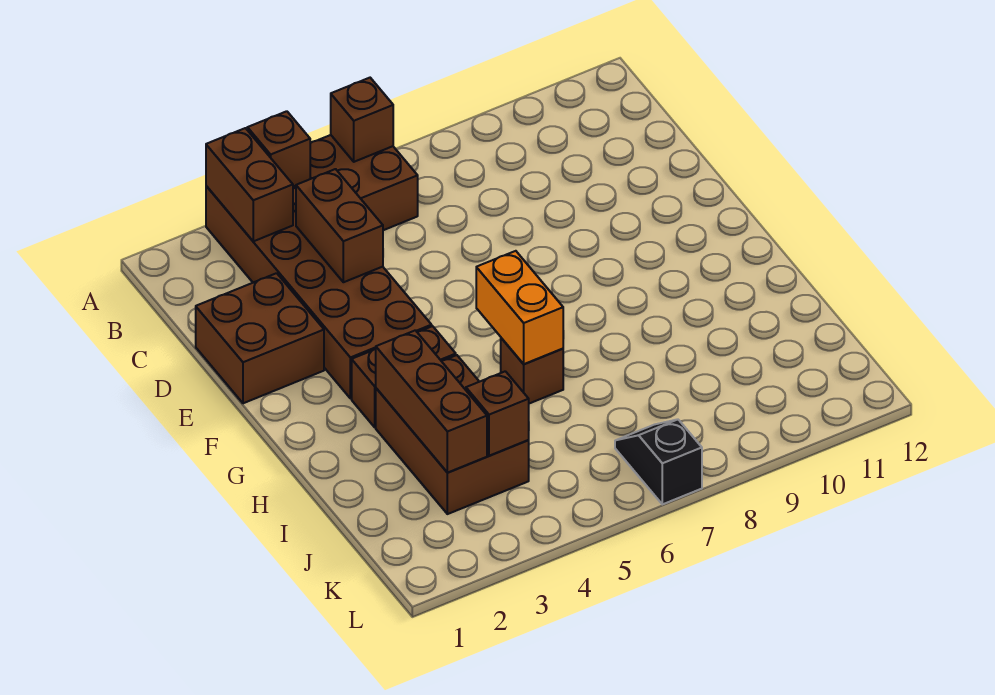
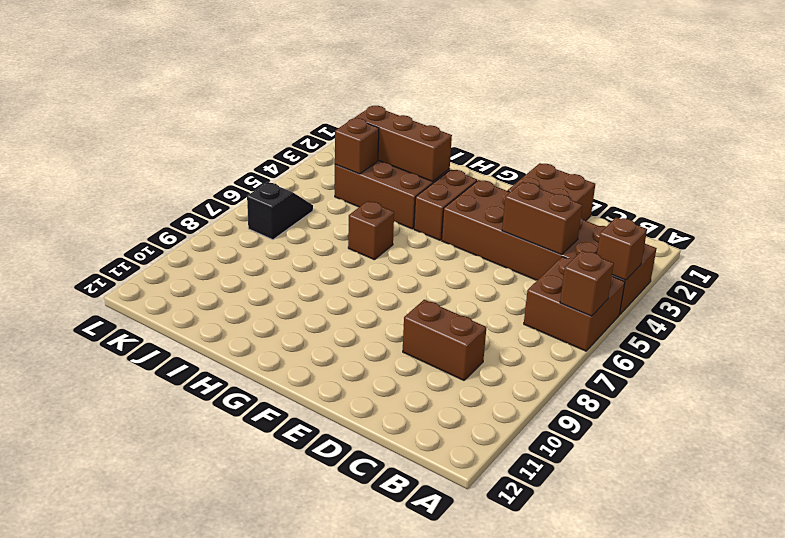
brown brick A3:B3 level 2 -> brown brick C9:D9 level 1
orange brick G6:H6 level 2 -> none
black slope K7:L7 level 1 top L -> black slope K6:K7 level 1 top 7

